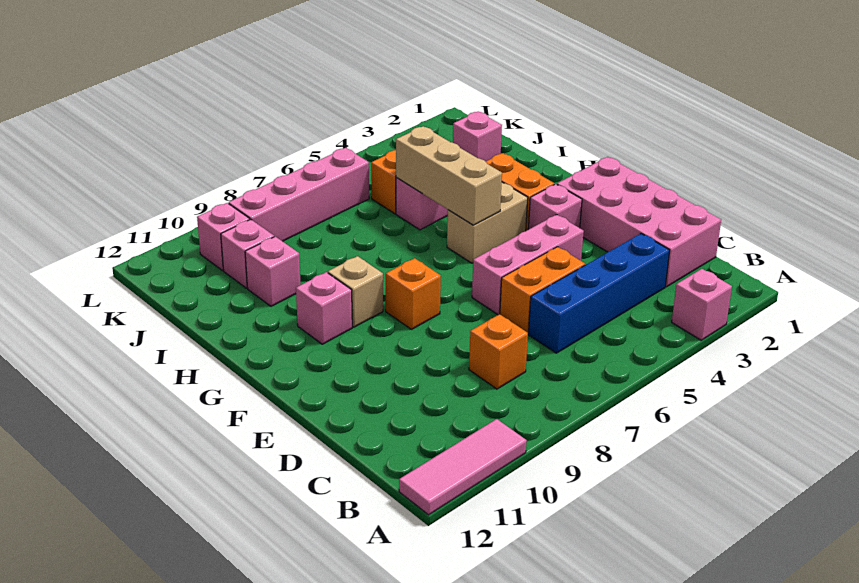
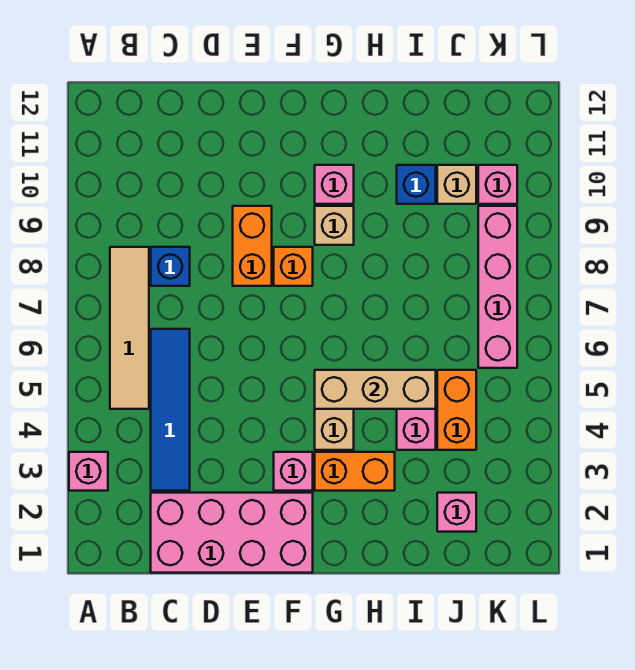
pink tile A10:A12 level 1 -> none
none -> tan tile B5:B8 level 1
blue brick C3:C6 level 1 -> blue tile C3:C6 level 1
orange brick C8 level 1 -> blue brick C8 level 1
orange brick D5:D6 level 1 -> orange brick E8:E9 level 1
pink brick E4:E6 level 1 -> none
pink brick I10 level 1 -> blue brick I10 level 1
pink brick J10 level 1 -> tan brick J10 level 1

